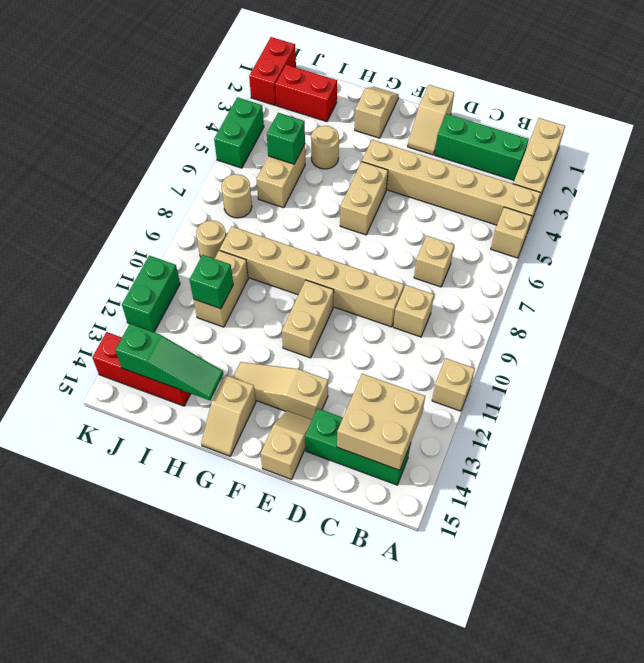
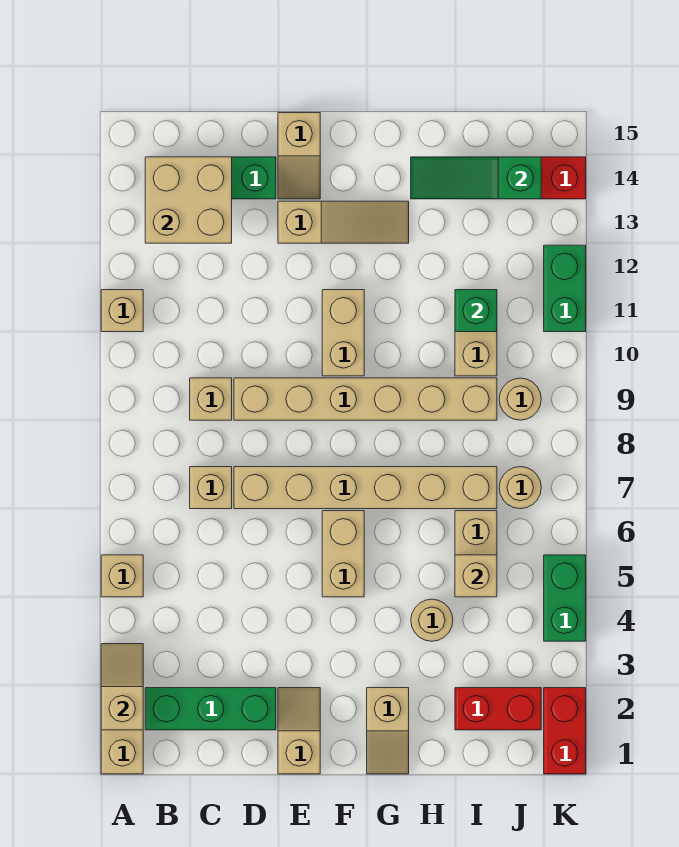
tan brick A4:F4 level 1 -> tan brick D7:I7 level 1
tan slope G14:G15 level 1 top 14 -> tan slope A2:A3 level 2 top 2
green brick I5 level 2 -> tan brick I5 level 2

